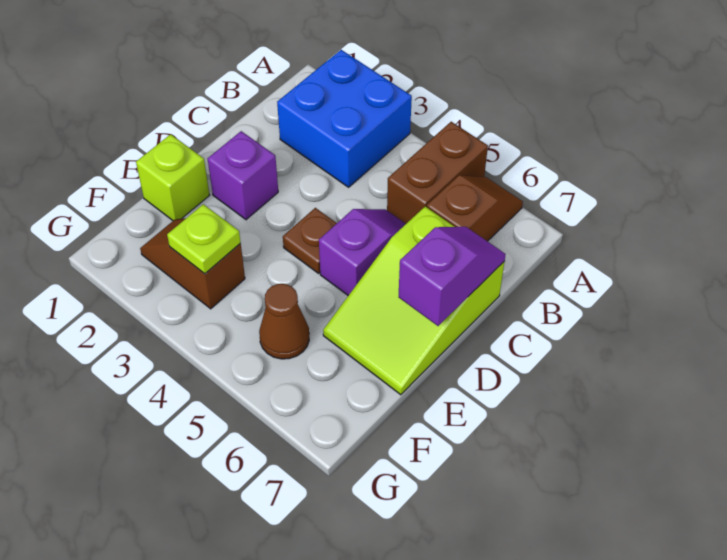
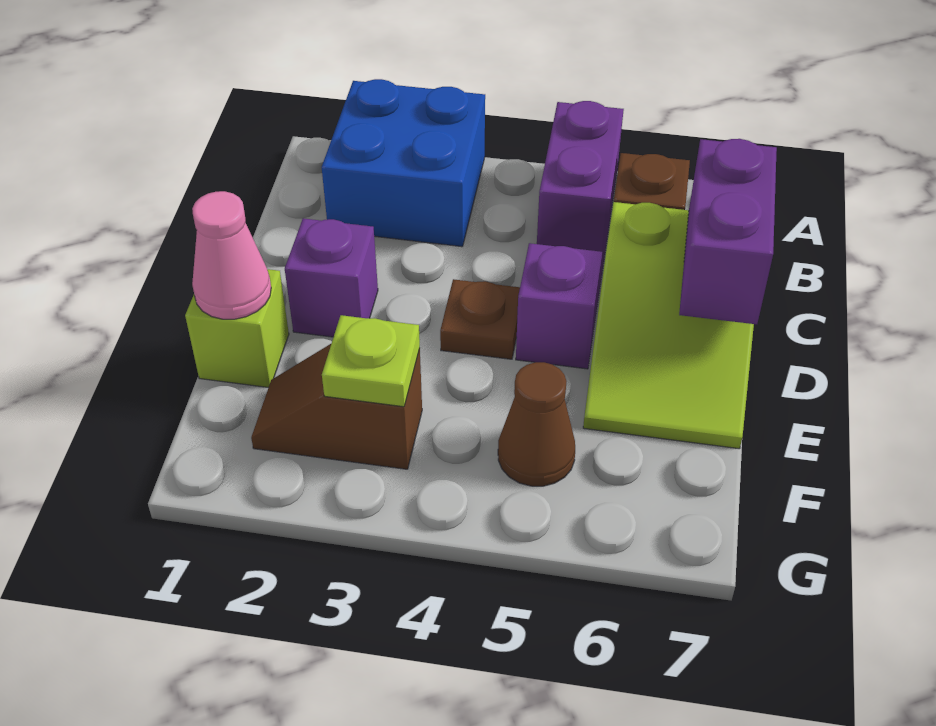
brown brick A5:B5 level 1 -> purple brick A5:B5 level 1
purple slope C7:D7 level 2 top D -> purple brick C7:D7 level 2
none -> pink cone E1 level 2

